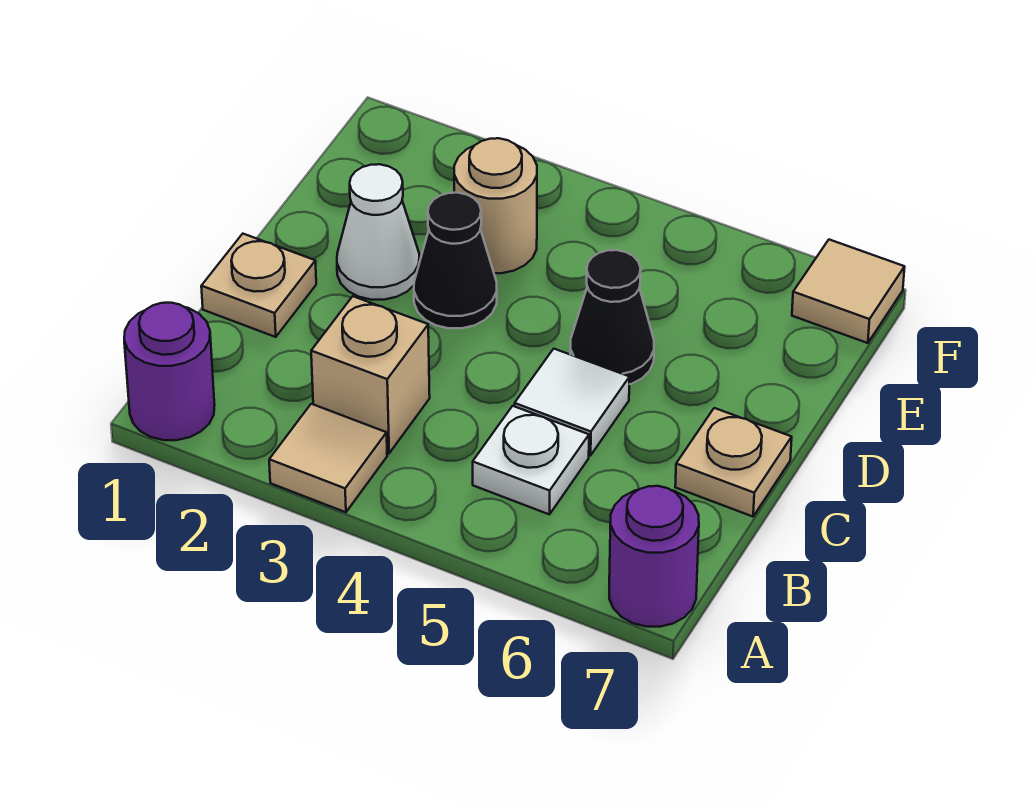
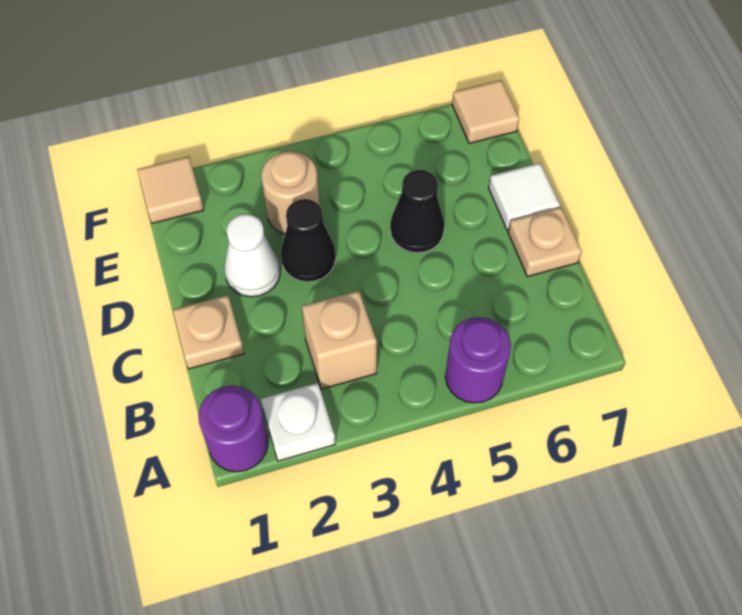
tan tile A3 level 1 -> tan tile F1 level 1
purple round brick A7 level 1 -> purple round brick A5 level 1
white plate B5 level 1 -> white plate A2 level 1
white tile C5 level 1 -> white tile D7 level 1

